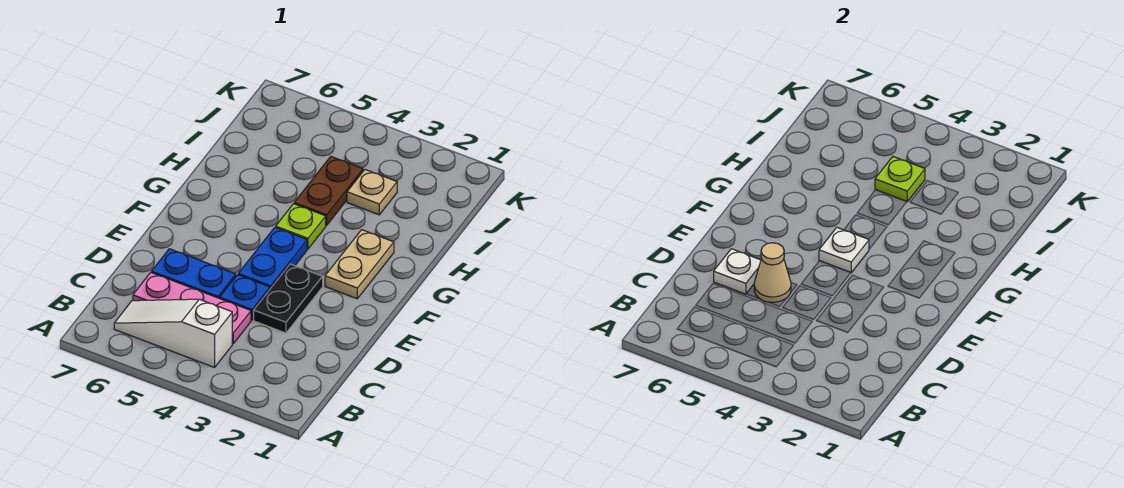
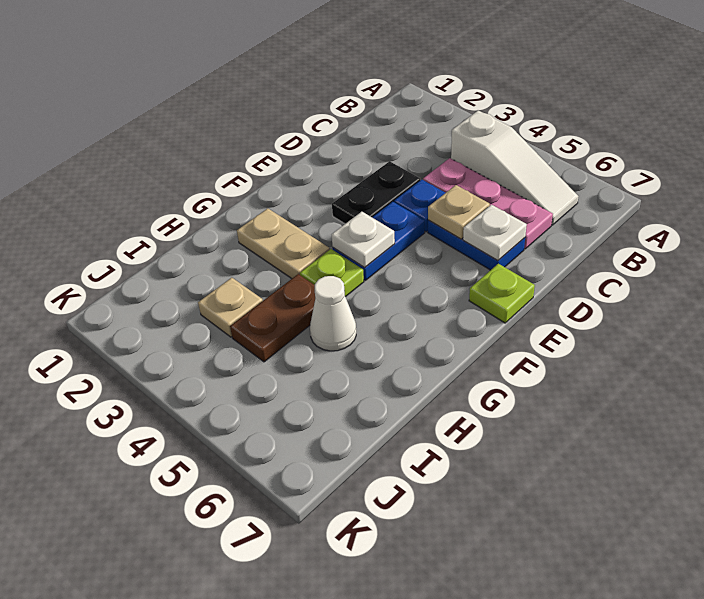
tan cone D5 level 2 -> tan plate D5 level 2
tan plate F2:G2 level 1 -> tan plate G2:G3 level 1
none -> white cone H5 level 1
lime plate I4 level 2 -> lime plate E7 level 1

